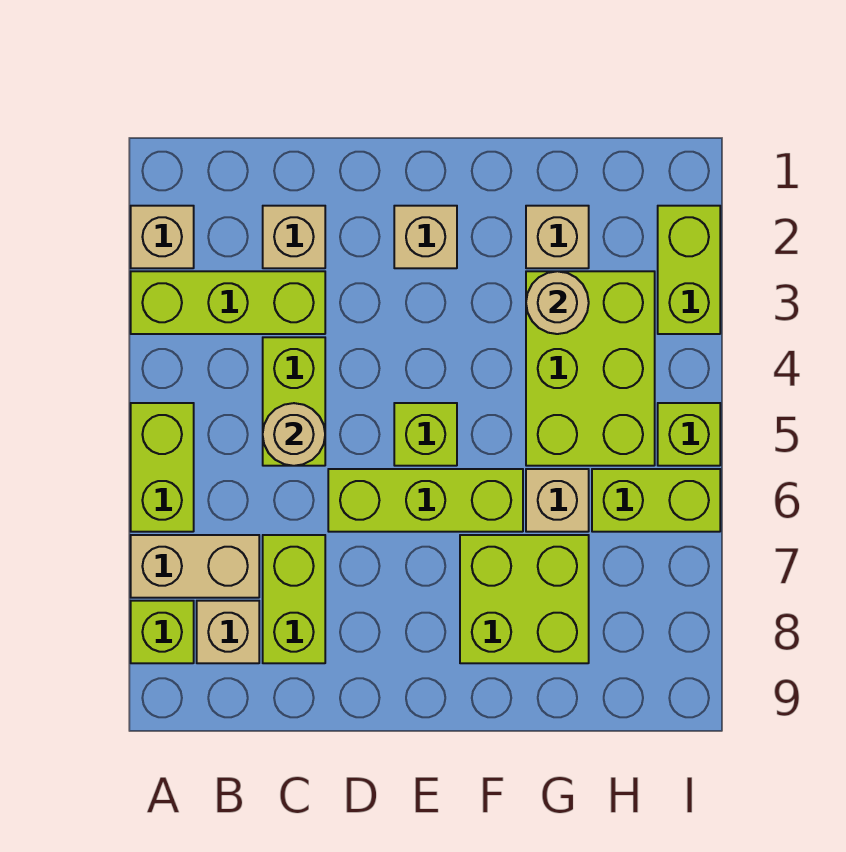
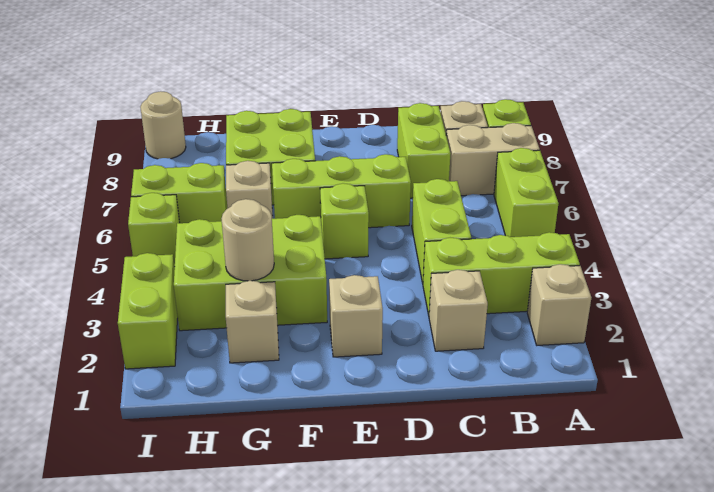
tan round brick C5 level 2 -> tan round brick I9 level 1
lime brick G3:H5 level 1 -> lime brick F3:H4 level 1

